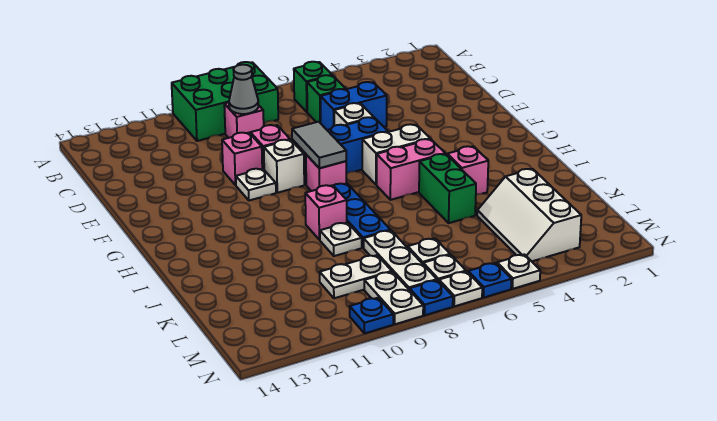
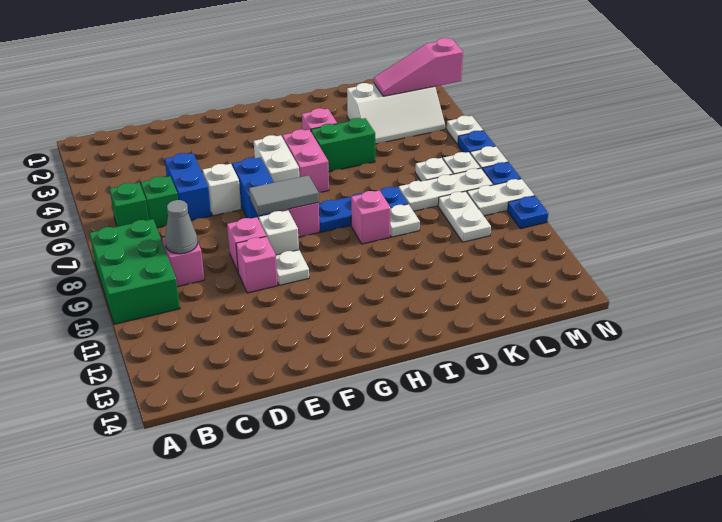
none -> pink slope L3:N3 level 2 top N

